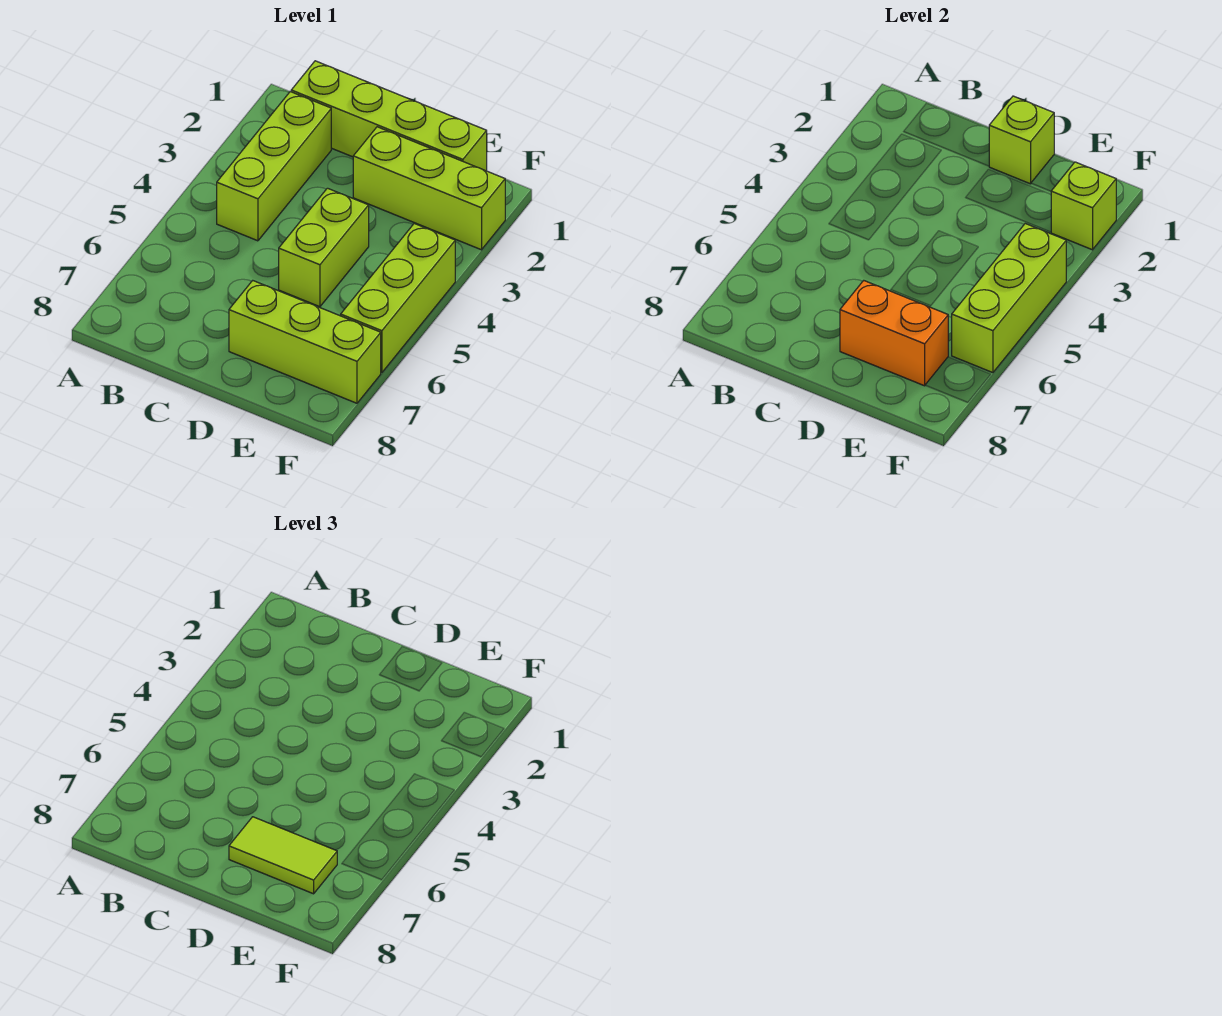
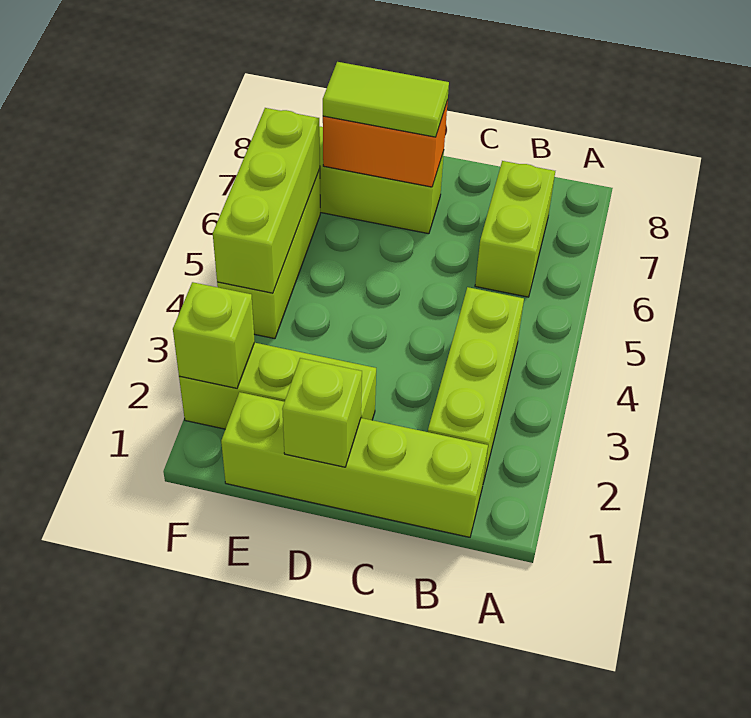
lime brick D4:D5 level 1 -> lime brick B6:B7 level 1

